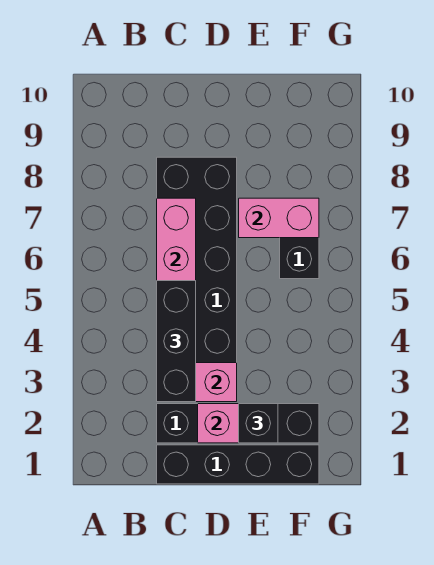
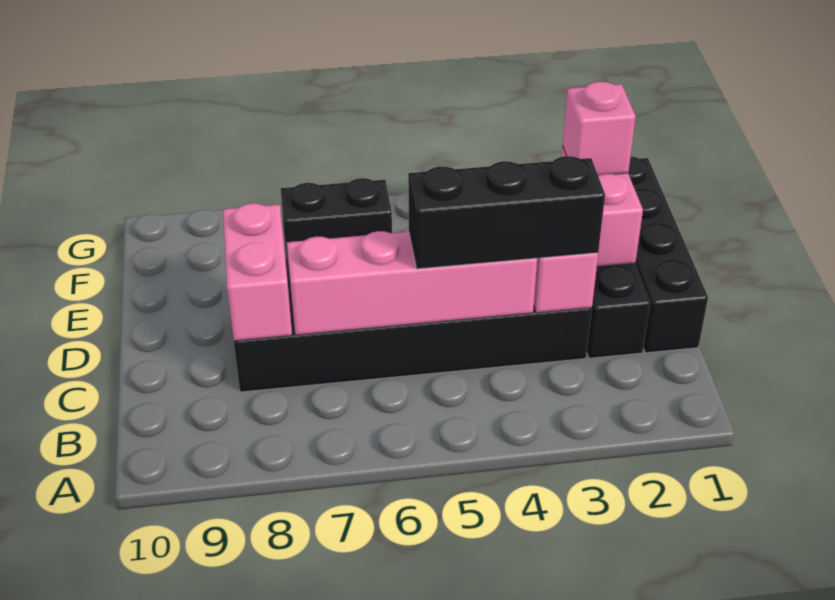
black brick E2 level 3 -> pink brick E2 level 3
pink brick E7:F7 level 2 -> pink brick C8:D8 level 2

